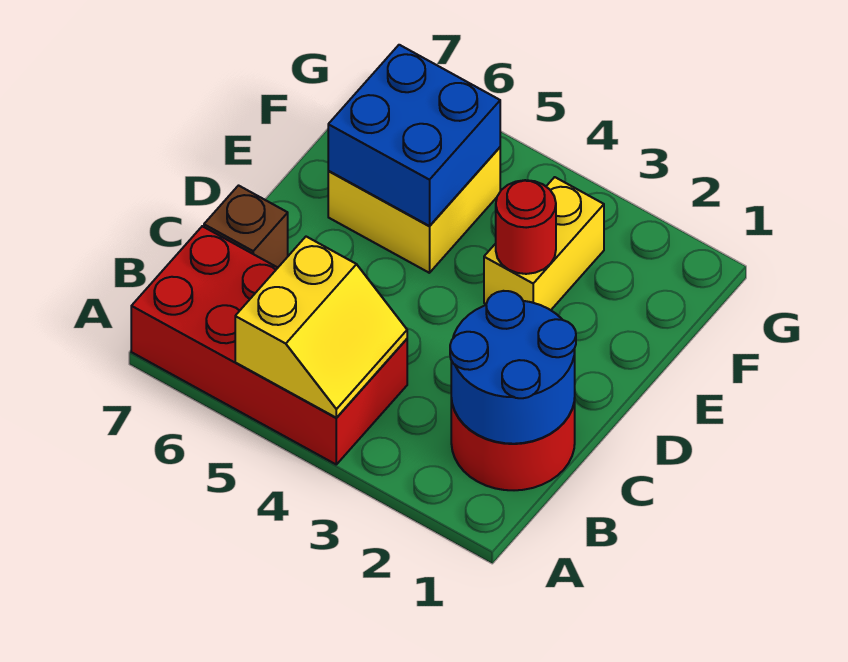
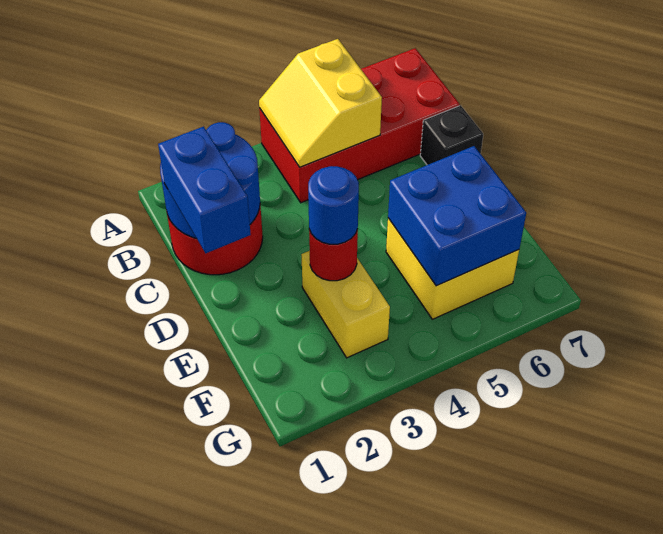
none -> blue brick C1:D1 level 3
brown brick C7 level 1 -> black brick C7 level 1
none -> blue round brick E3 level 3

